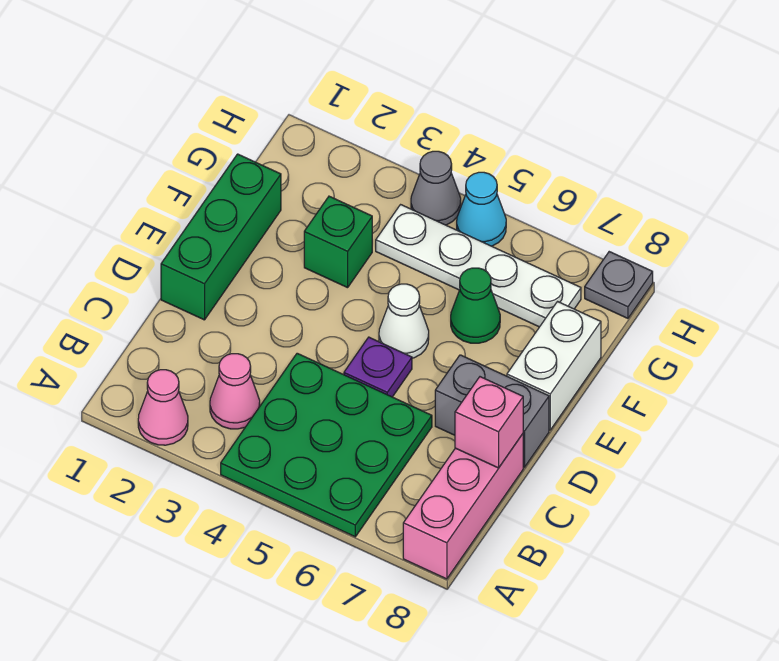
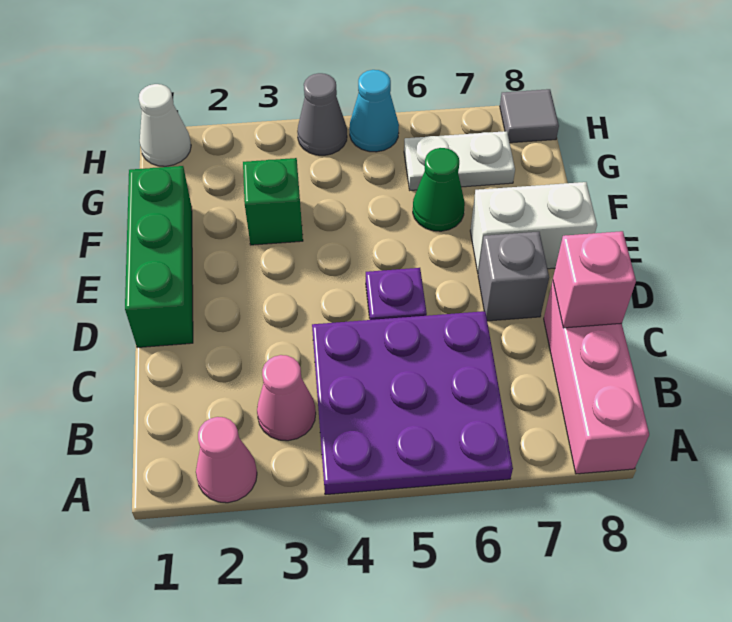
green plate A4:C6 level 1 -> purple plate A4:C6 level 1
grey brick D7:D8 level 1 -> grey brick D7 level 1
white cone E5 level 1 -> white cone H1 level 1
white brick E8:F8 level 1 -> white brick E7:E8 level 1
white plate G4:G7 level 1 -> white plate G6:G7 level 1
grey plate H8 level 1 -> grey tile H8 level 1

